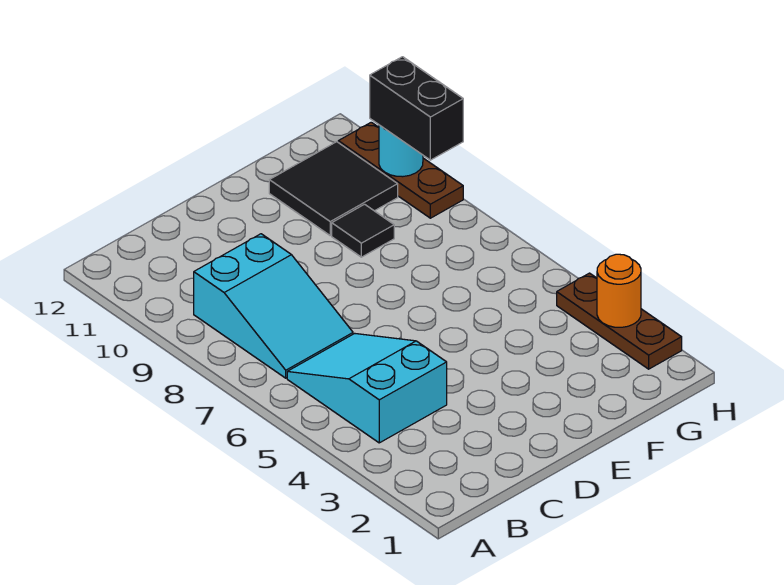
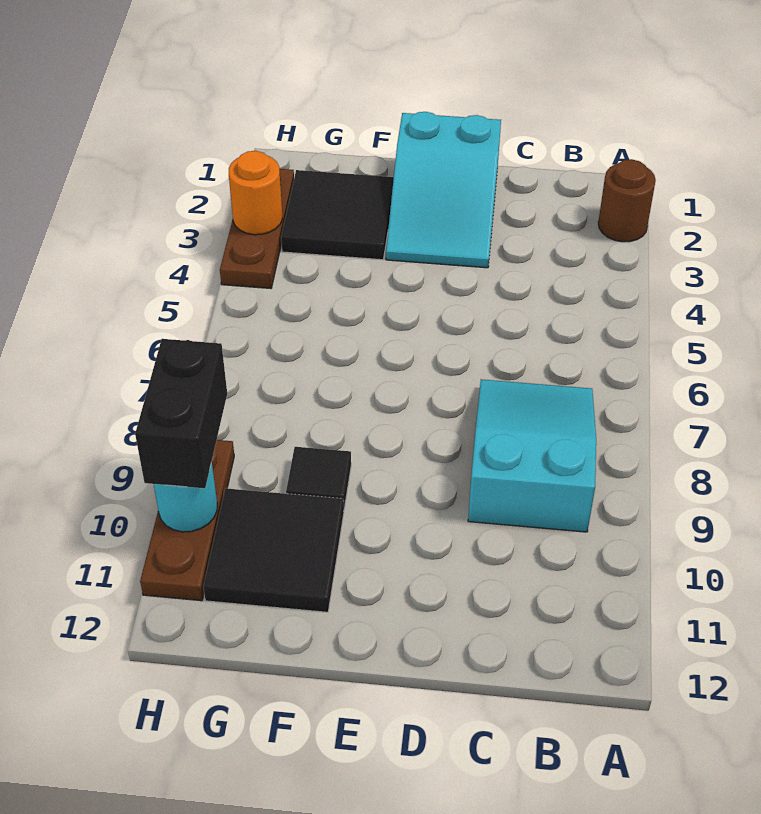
none -> brown round brick A2 level 1
cyan slope B4:C6 level 1 top 4 -> cyan slope D1:E3 level 1 top 1
none -> black tile F2:G3 level 1

